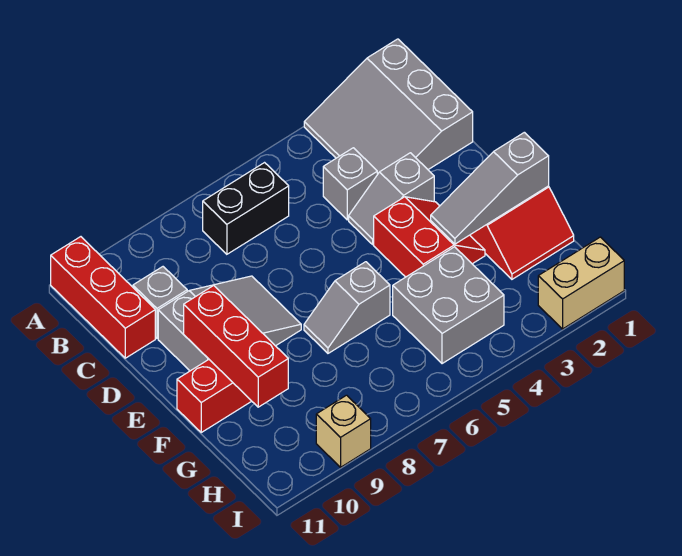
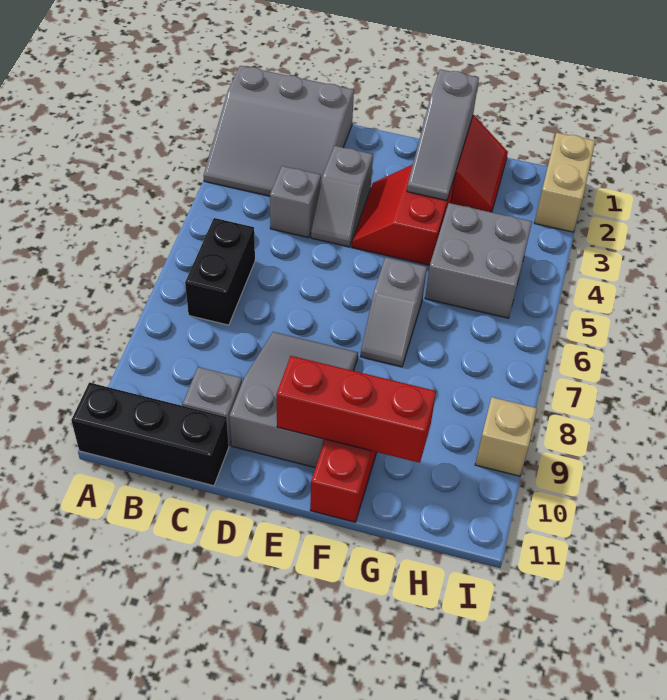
red brick A11:C11 level 1 -> black brick A11:C11 level 1
red slope E3:F4 level 1 top 4 -> red slope E3:F4 level 1 top F

